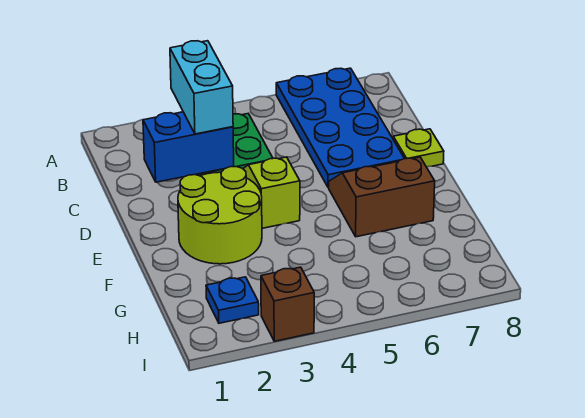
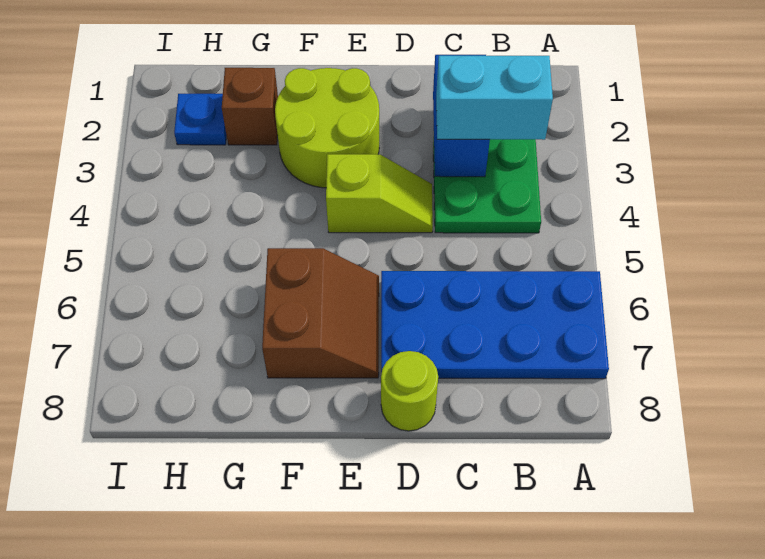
lime plate D8 level 1 -> lime round brick D8 level 1
brown brick I3 level 1 -> brown brick G2 level 1

